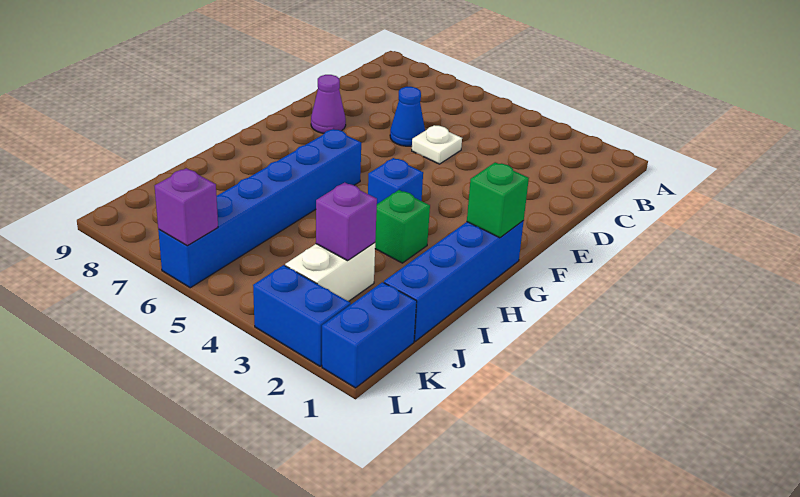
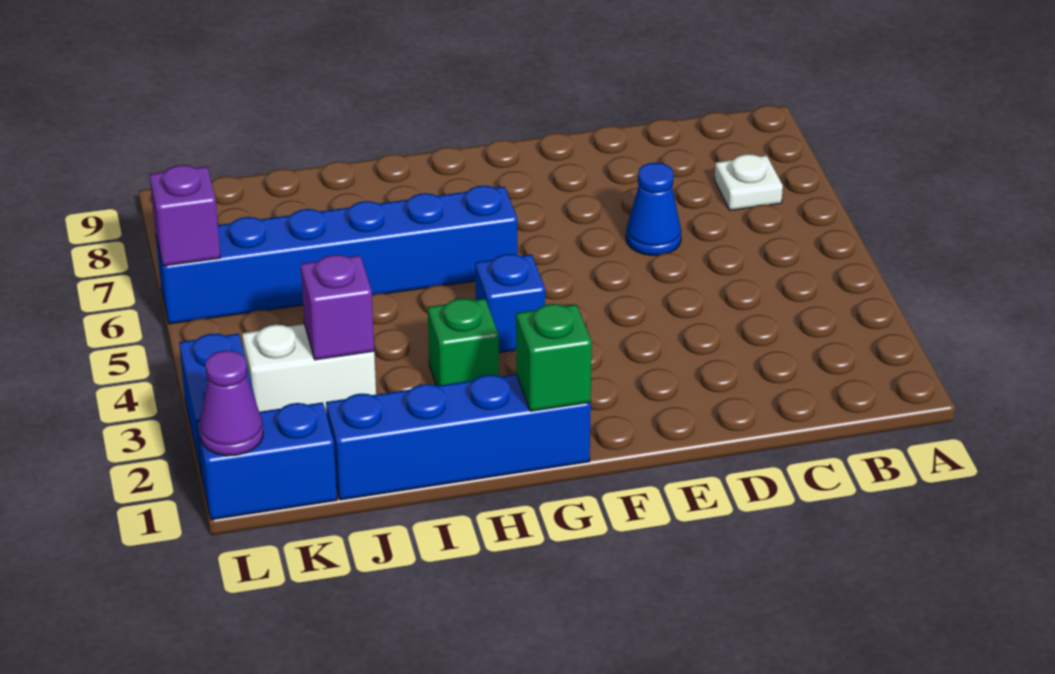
white plate D5 level 1 -> white plate B7 level 1
purple cone E8 level 1 -> purple cone L1 level 2

